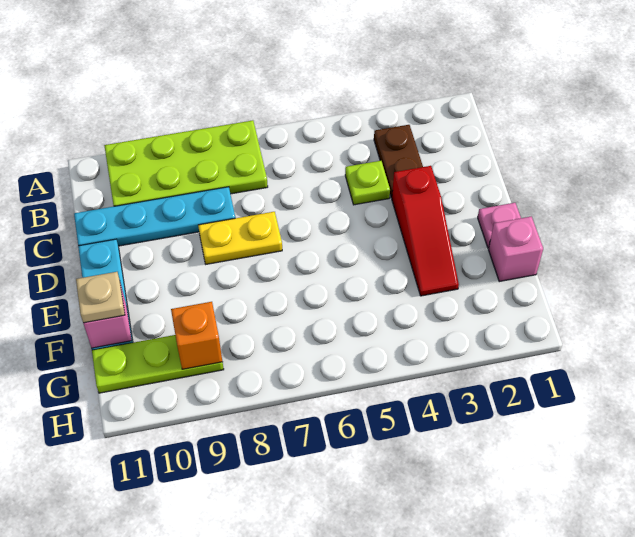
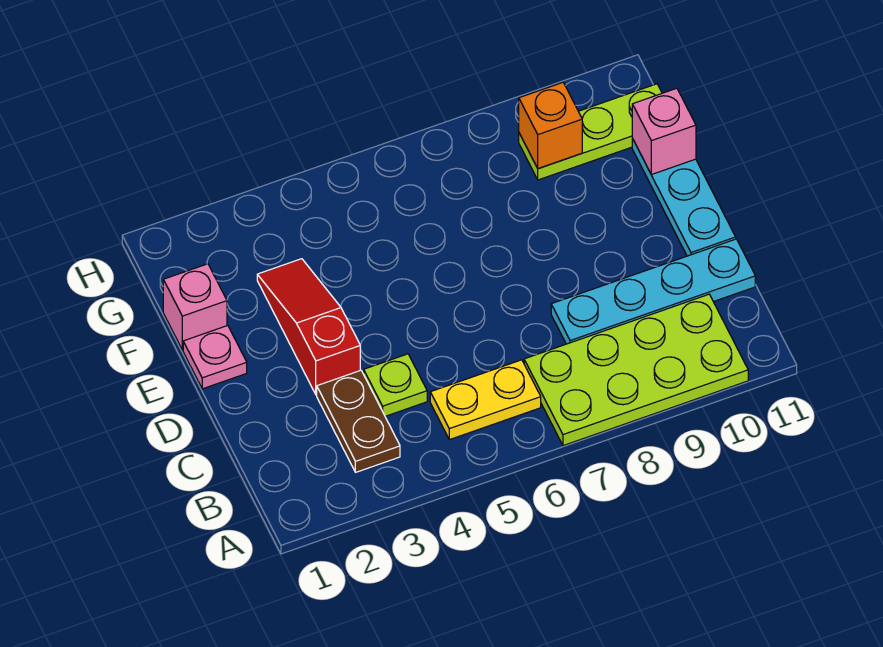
yellow plate D7:D8 level 1 -> yellow plate B5:B6 level 1
tan plate F11 level 3 -> none

